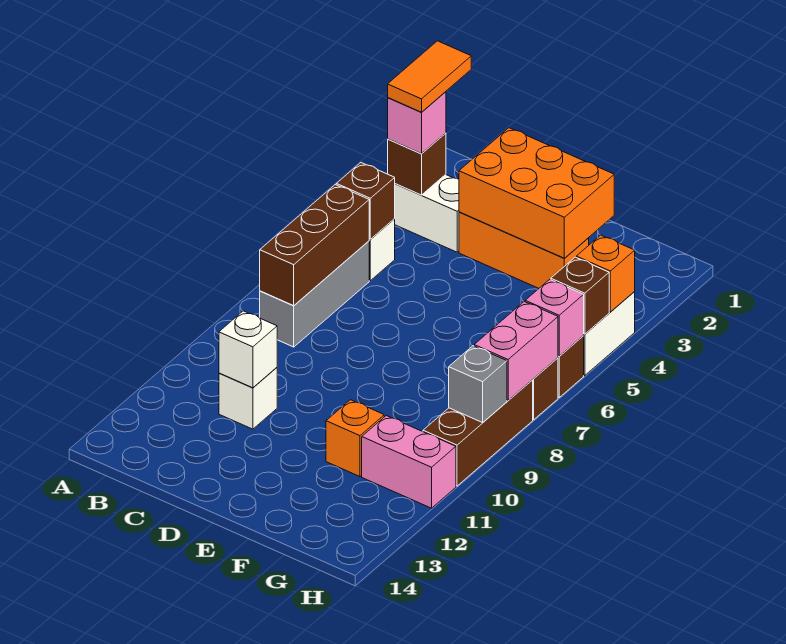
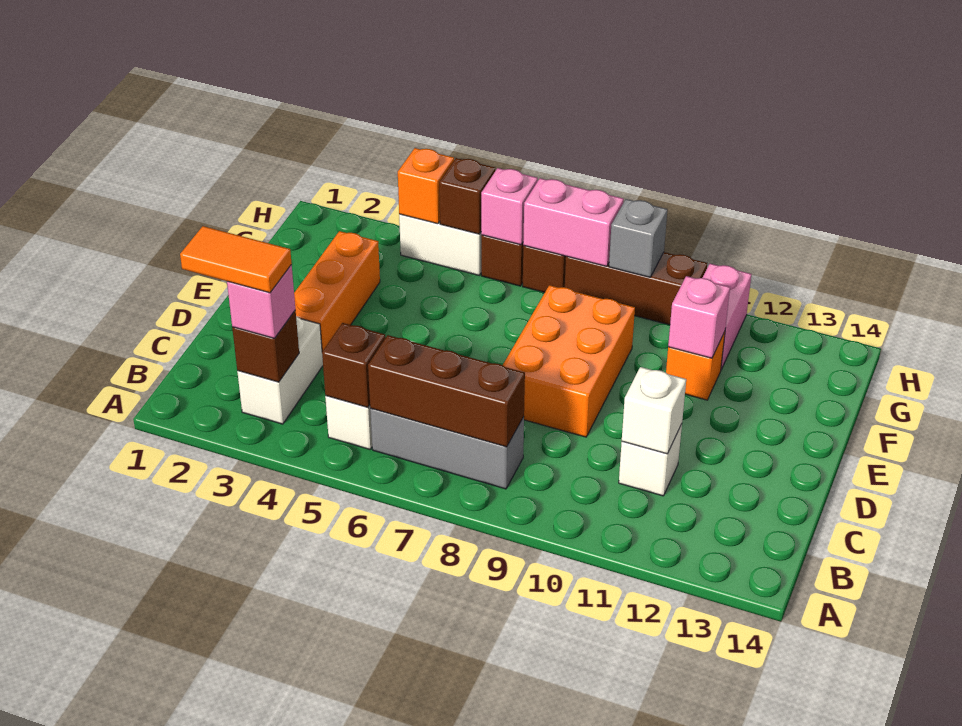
orange brick D2:F3 level 2 -> orange brick D8:F9 level 1
none -> pink brick F11 level 2

